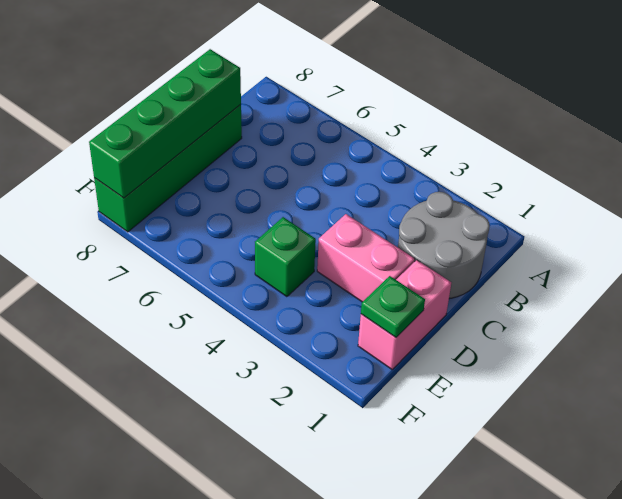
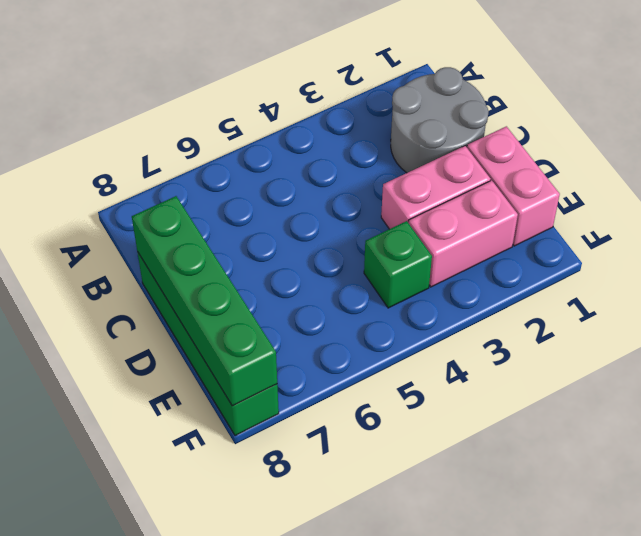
green plate E1 level 2 -> none
none -> pink brick E2:E3 level 1

